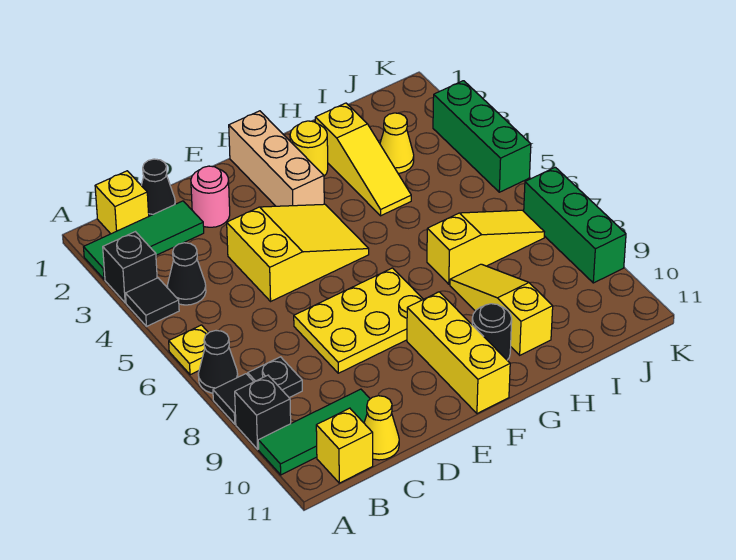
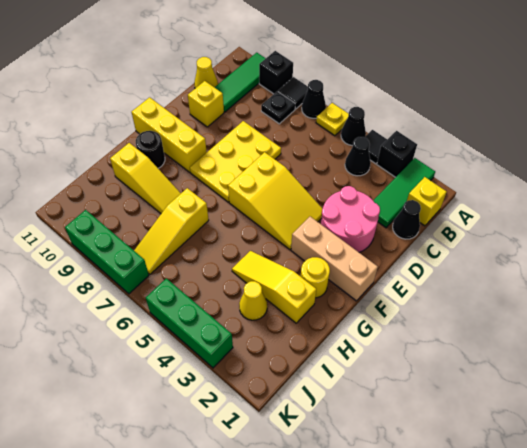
none -> black cone A5 level 1
yellow brick B11 level 1 -> yellow brick D10 level 1
pink round brick D2 level 1 -> pink round brick D2:E3 level 1
yellow slope D4:F5 level 1 top D -> yellow slope E4:F6 level 1 top 6

